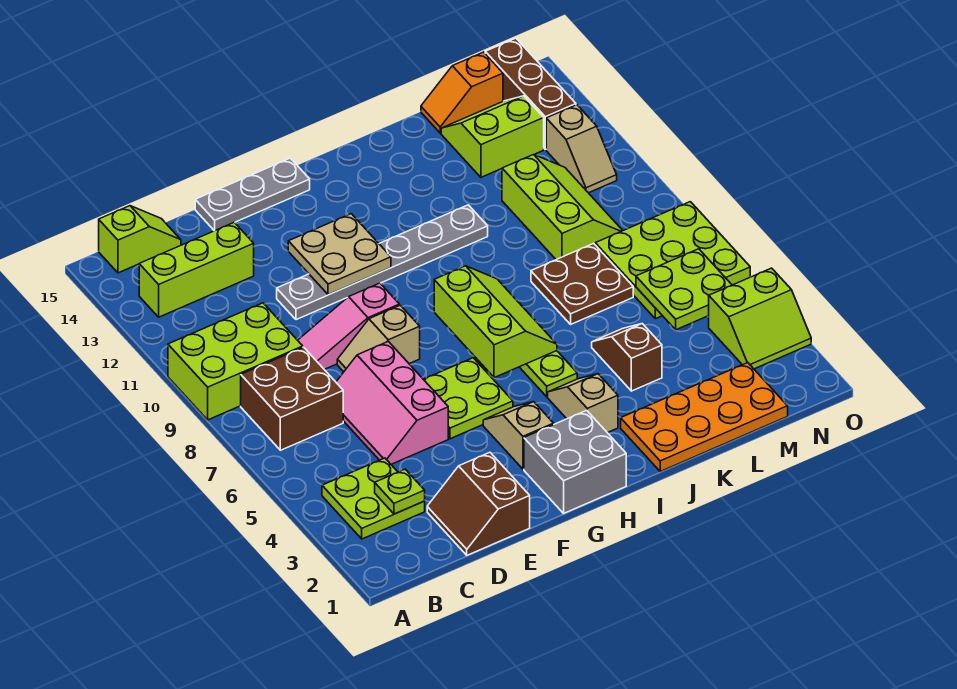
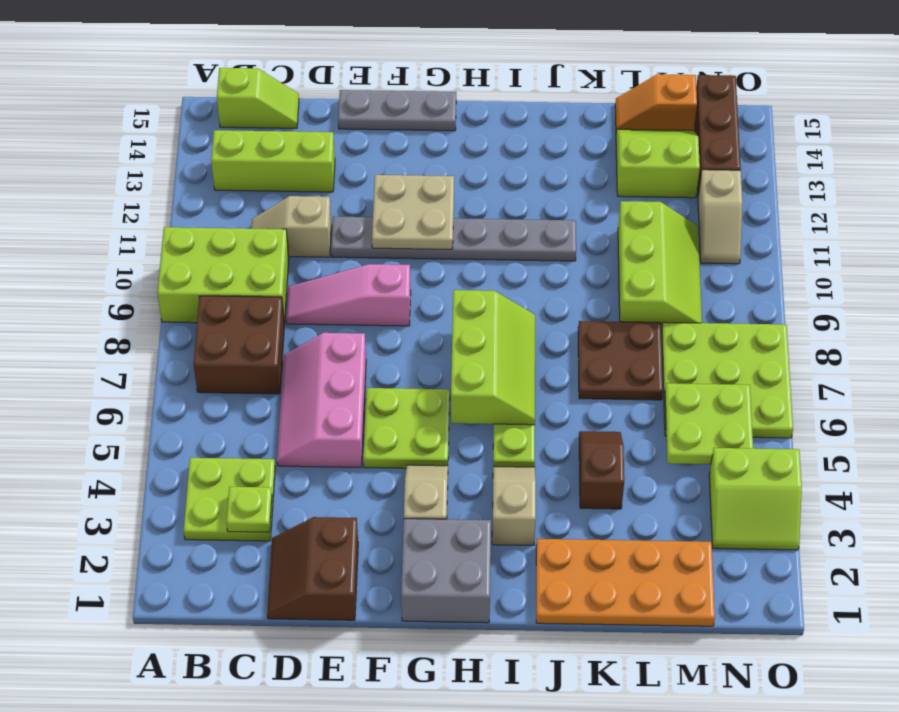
tan slope E8:F8 level 1 top F -> tan slope C11:D11 level 1 top D

